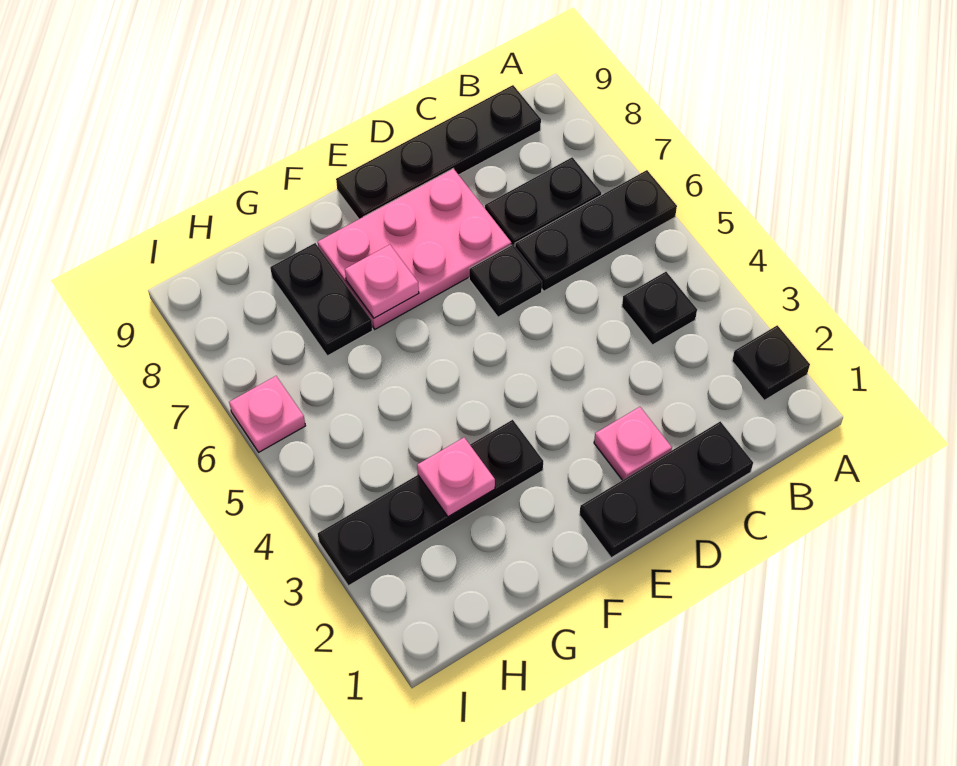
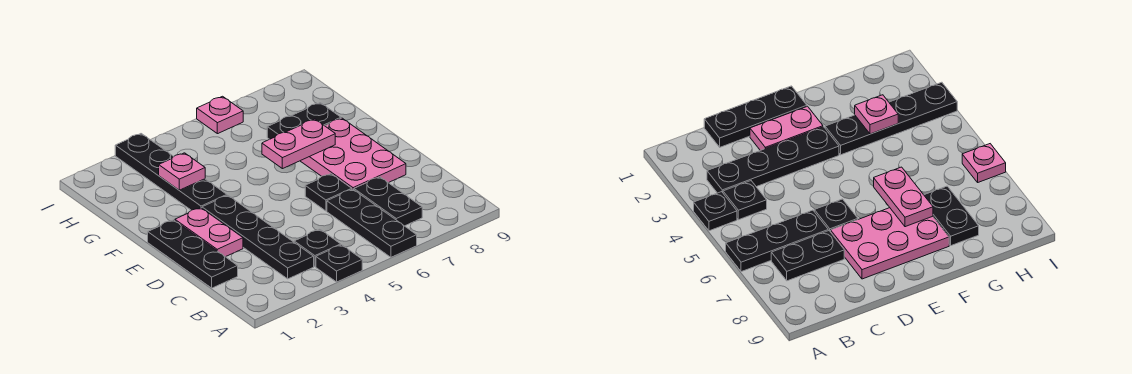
black plate A2 level 1 -> black plate A4 level 1
black plate B9:E9 level 1 -> black plate B3:E3 level 1
pink plate D2 level 1 -> pink plate D2:E2 level 1
pink plate F7 level 2 -> pink plate F6:F7 level 2

